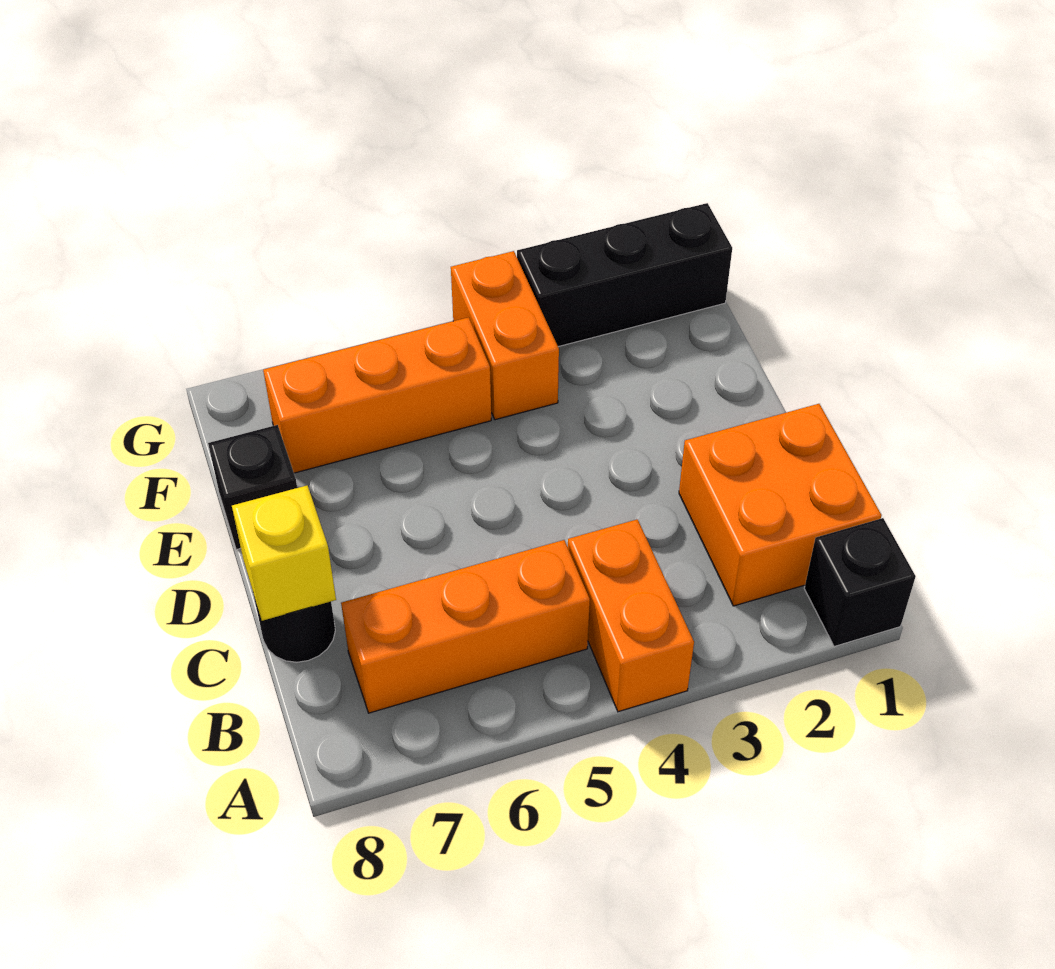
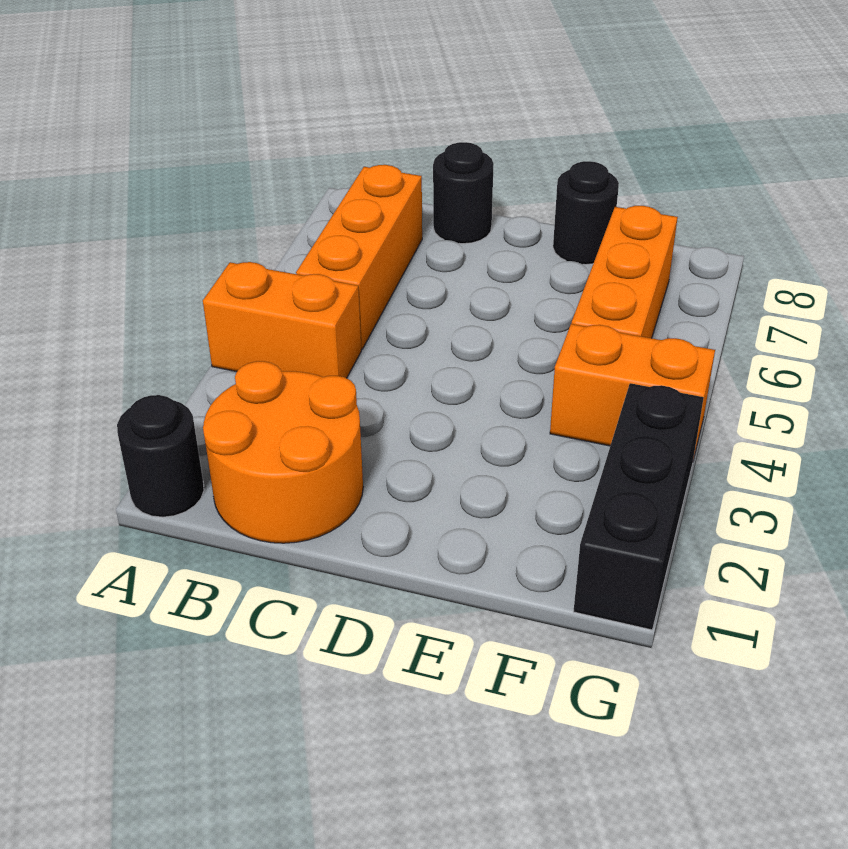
black brick A1 level 1 -> black round brick A1 level 1
orange brick B1:C2 level 1 -> orange round brick B1:C2 level 1
yellow brick C8 level 2 -> none
black brick E8 level 1 -> black round brick E8 level 1

